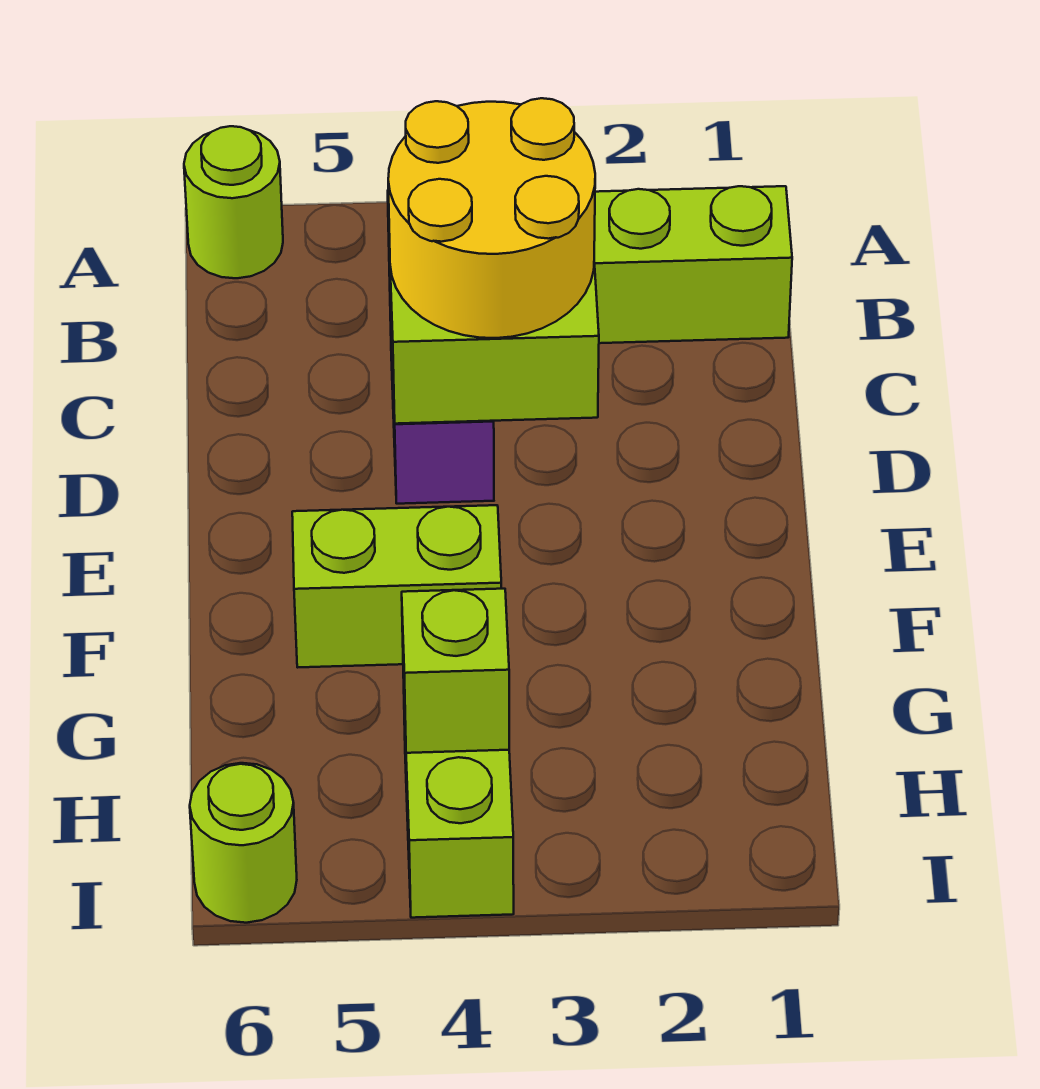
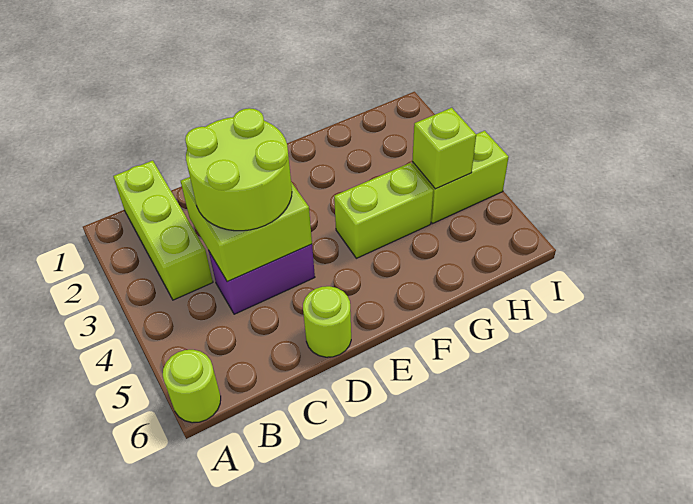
yellow round brick C3:D4 level 3 -> lime round brick C3:D4 level 3
lime brick F4:F5 level 1 -> lime brick F4:G4 level 1
lime round brick I6 level 1 -> lime round brick D6 level 1

